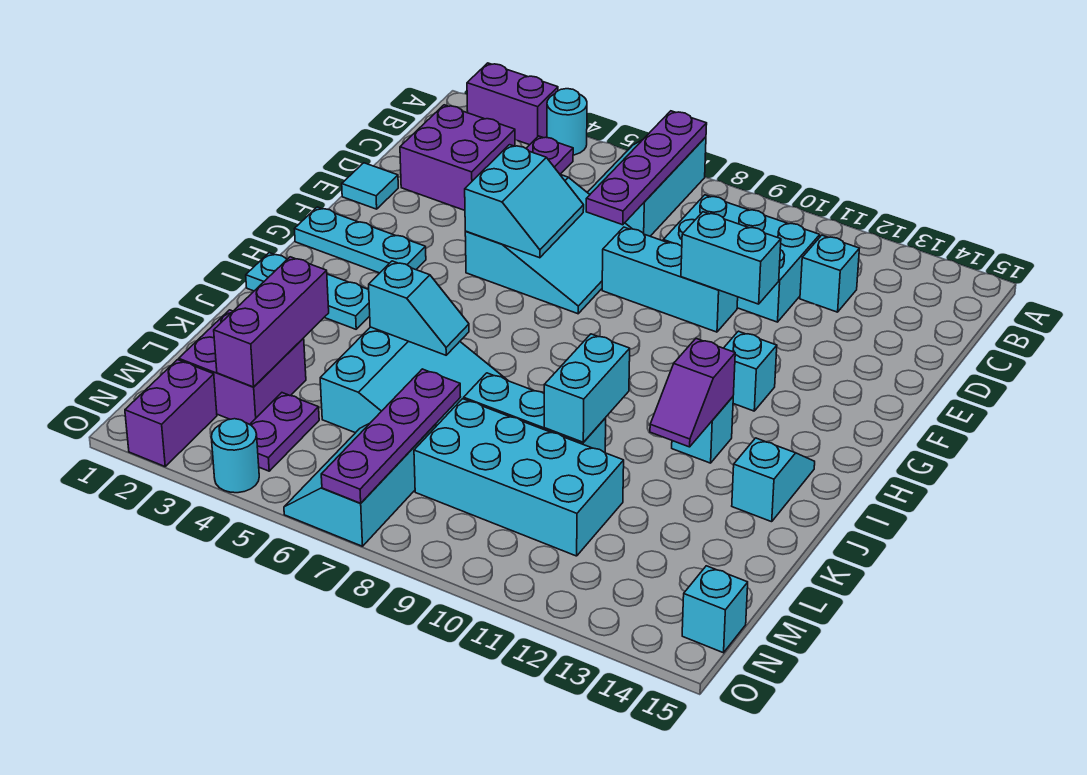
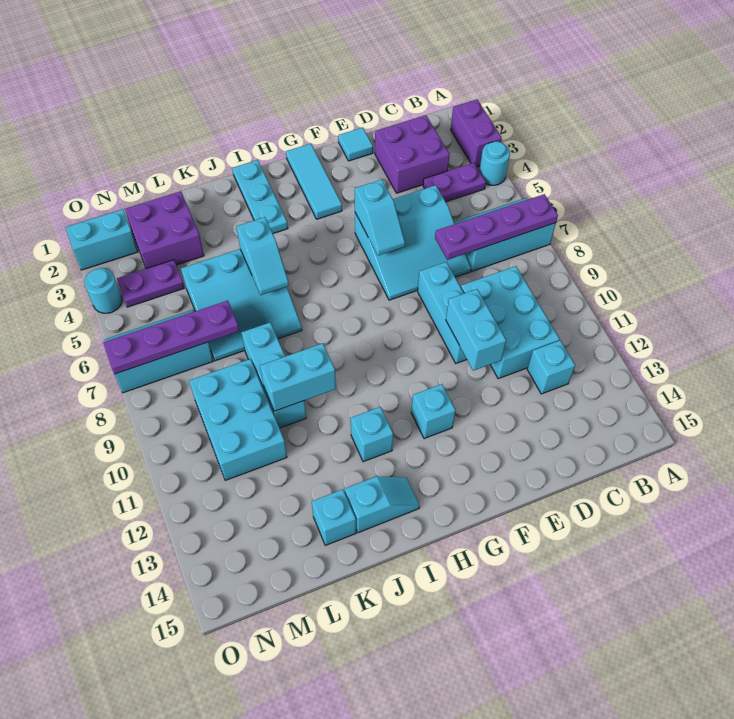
cyan slope E5:F6 level 2 top 5 -> cyan slope F5:F6 level 2 top 5
cyan plate G1:G3 level 1 -> cyan tile G1:G3 level 1
purple slope I12:J12 level 2 top I -> none
purple brick K3:M3 level 2 -> none
cyan brick L8:M11 level 1 -> cyan brick L9:M11 level 1
purple brick N2:O2 level 1 -> cyan brick N2:O2 level 1
cyan brick N15 level 1 -> cyan brick K14 level 1

